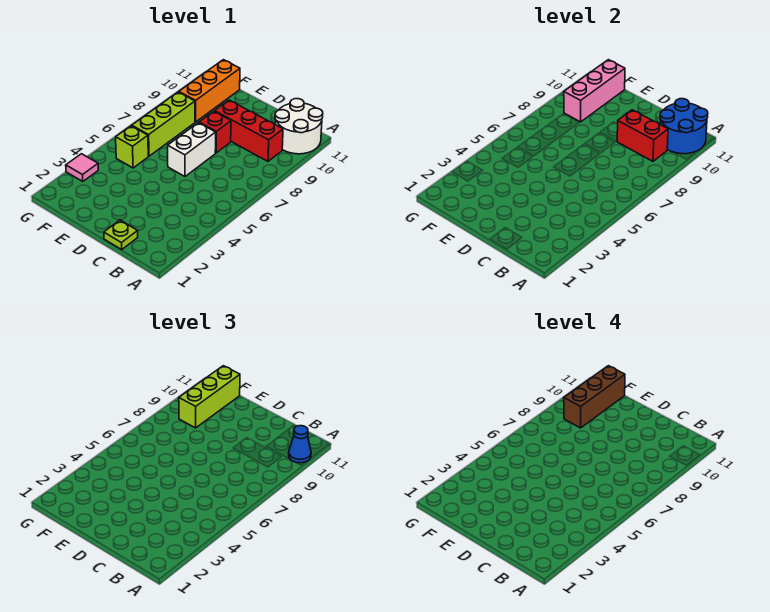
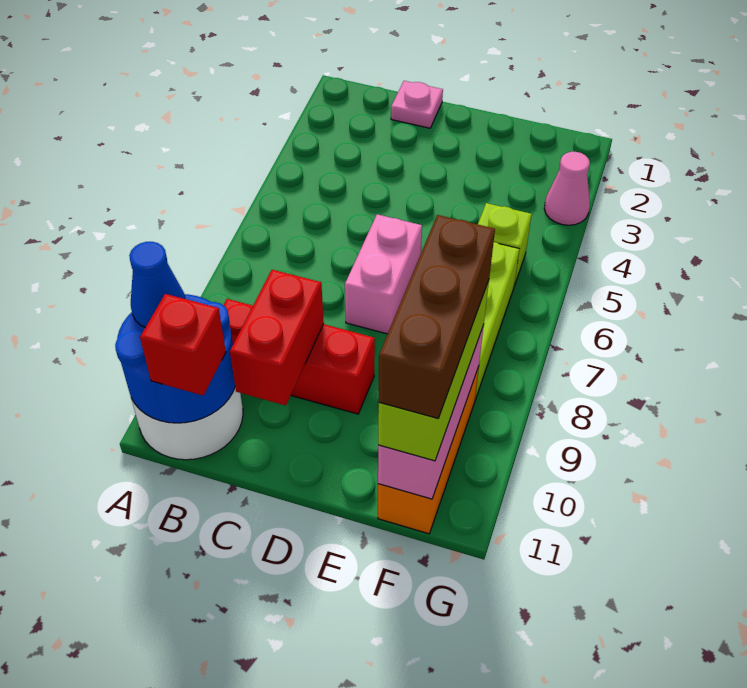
red brick B9:C9 level 2 -> red brick C9:C10 level 2
lime plate C1 level 1 -> pink plate C1 level 1
white brick D6:D7 level 1 -> pink brick D6:D7 level 1
red brick D8 level 1 -> red brick B11 level 3
pink tile G3 level 1 -> pink cone G3 level 1

